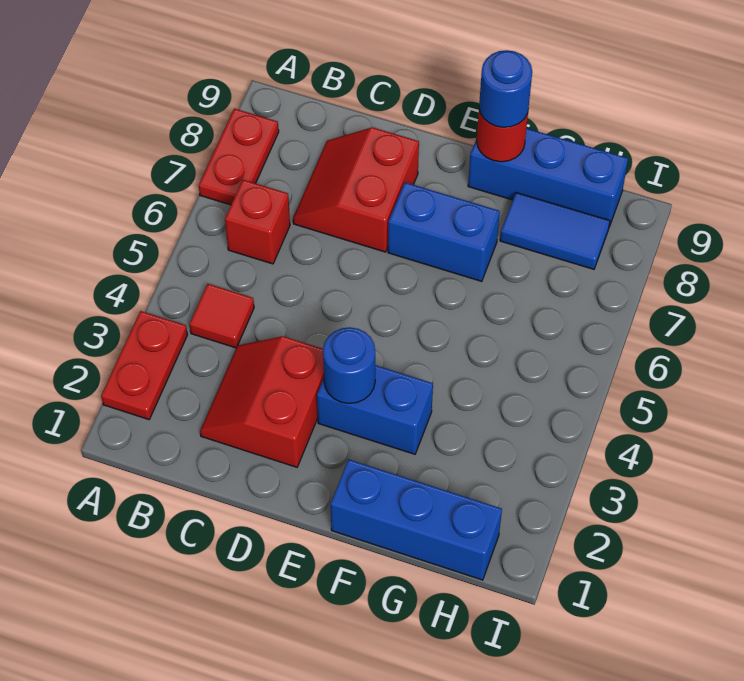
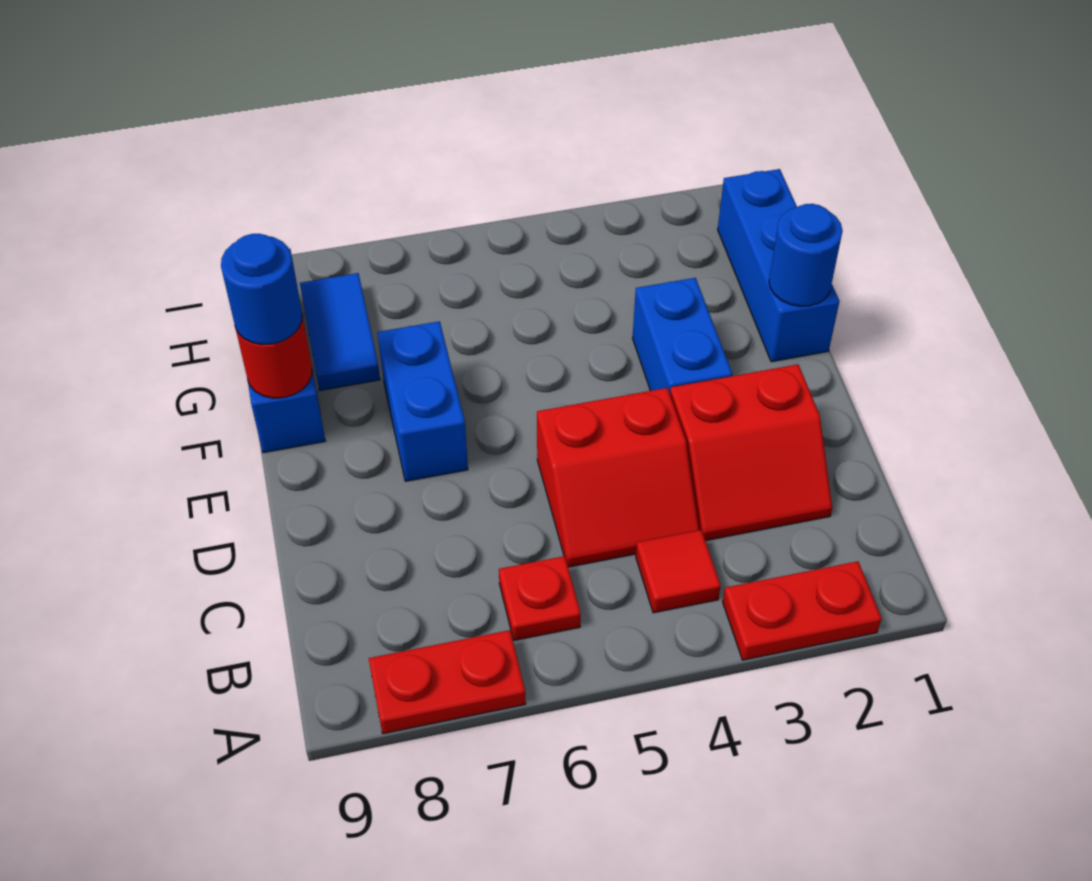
red brick B6 level 1 -> red plate B6 level 1
red slope C7:D8 level 1 top D -> red slope C4:D5 level 1 top D
blue round brick E3 level 2 -> blue round brick F1 level 2

